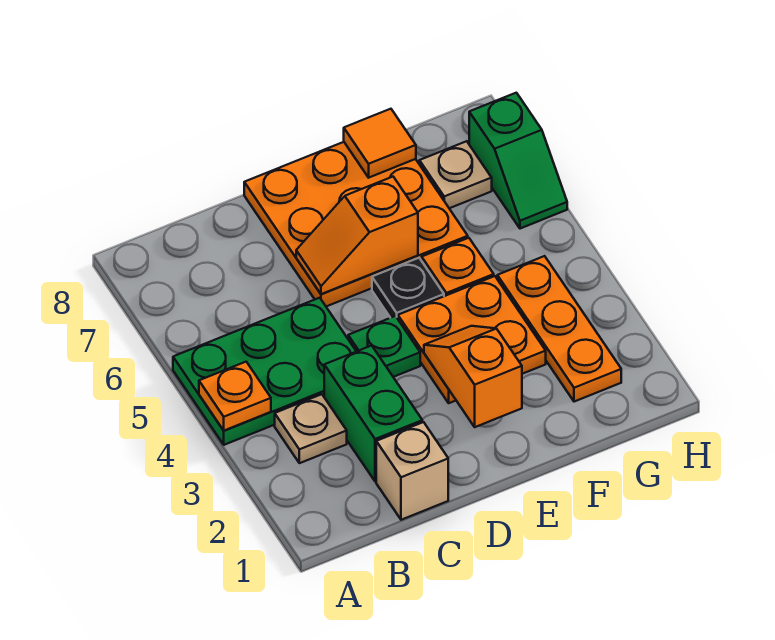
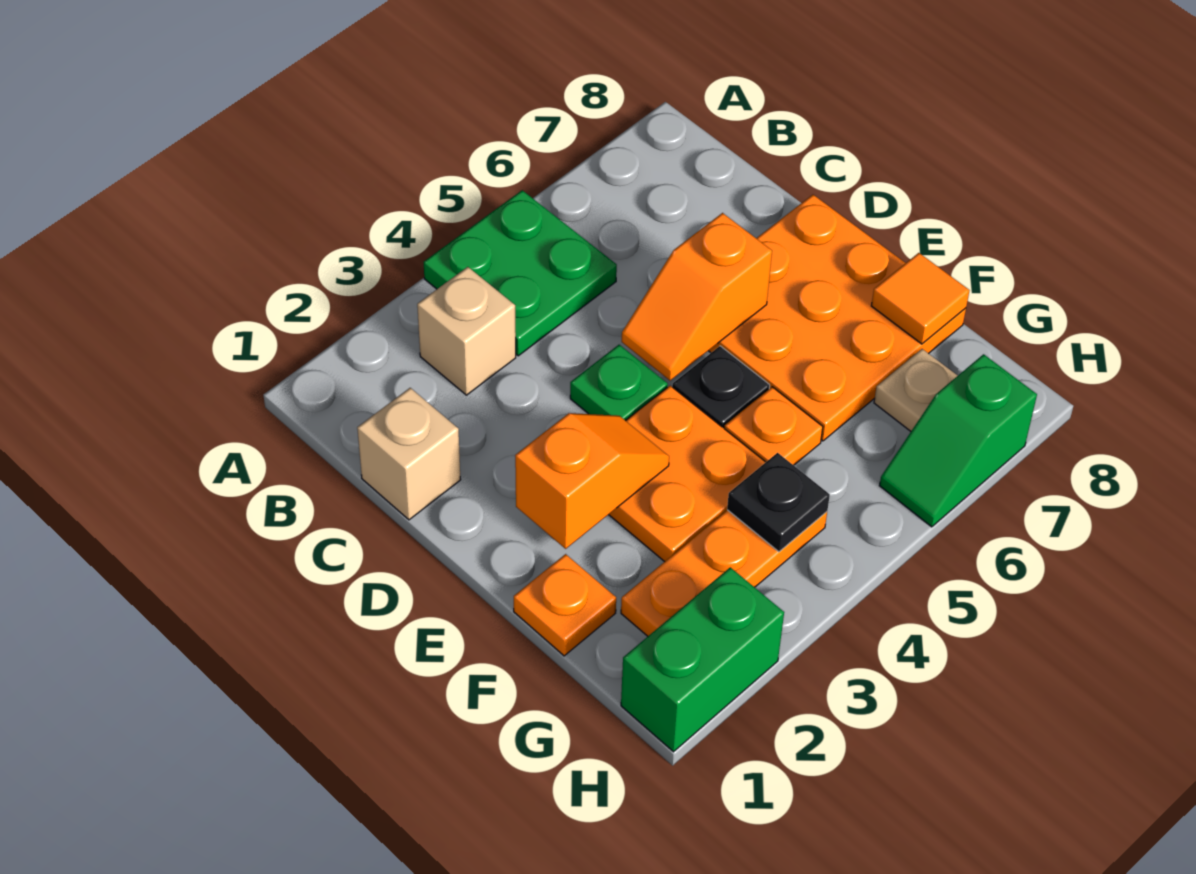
green plate A4:C5 level 1 -> green plate A4:B5 level 1
orange plate A4 level 2 -> orange plate F1 level 1
tan plate B3 level 1 -> tan brick B3 level 1
green brick C2:C3 level 1 -> green brick H1:H2 level 1
orange slope D6:E6 level 2 top E -> orange slope D5:D6 level 2 top 6
none -> black plate G4 level 2

